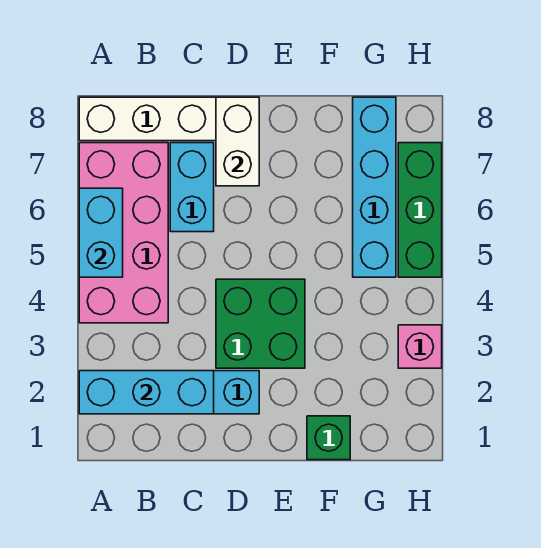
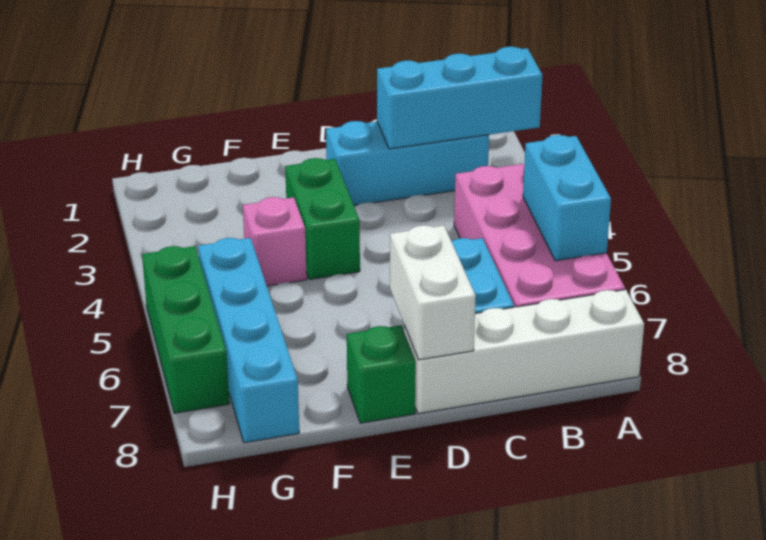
green brick D3:E4 level 1 -> green brick E3:E4 level 1
green brick F1 level 1 -> green brick E8 level 1
pink brick H3 level 1 -> pink brick F4 level 1

